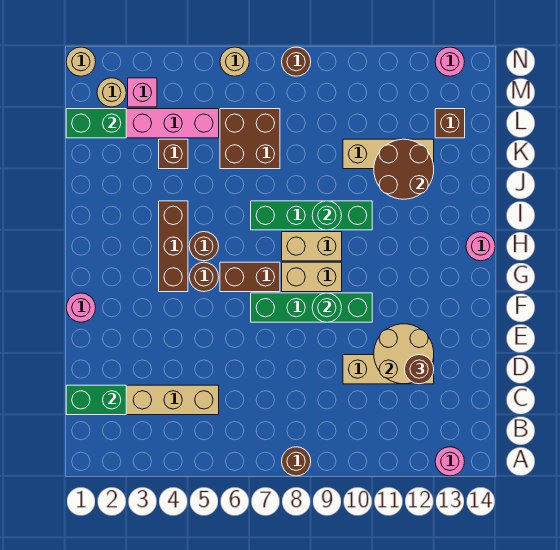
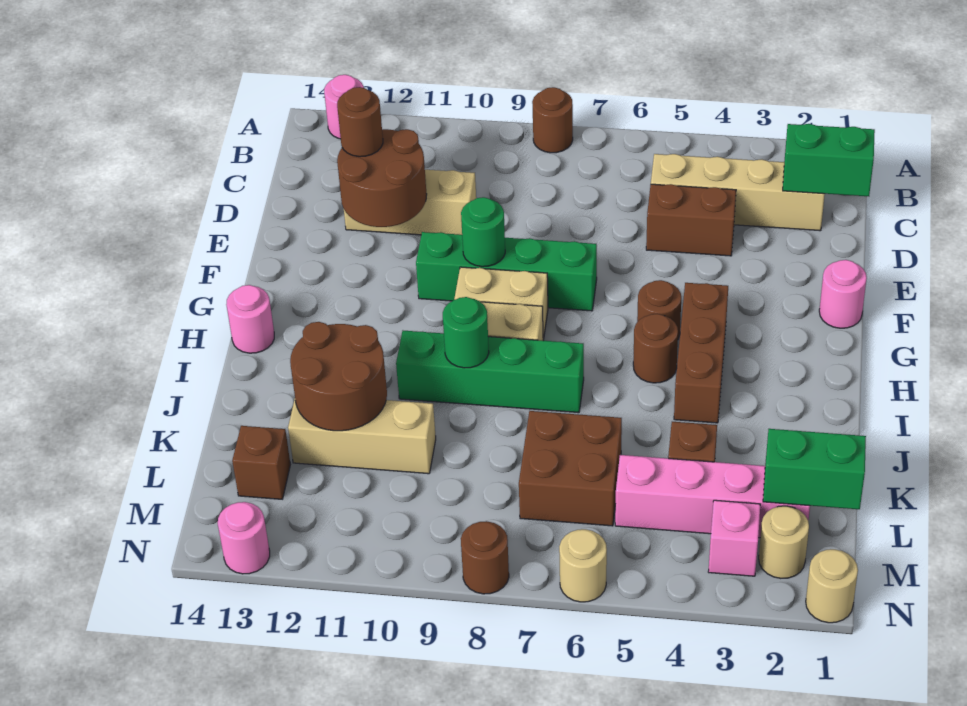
tan round brick D11:E12 level 2 -> brown round brick D11:E12 level 2
brown brick G6:G7 level 1 -> brown brick D4:D5 level 1

